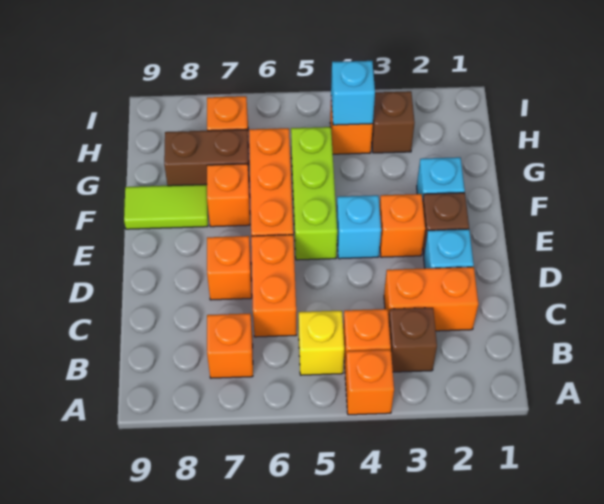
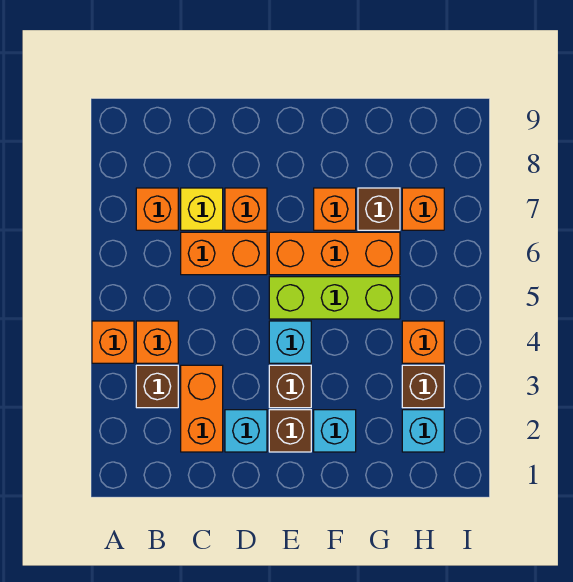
yellow brick B5 level 1 -> yellow brick C7 level 1
orange brick E3 level 1 -> brown brick E3 level 1
lime tile F8:F9 level 1 -> none
brown brick G7:G8 level 1 -> brown brick G7 level 1
cyan brick H4 level 2 -> cyan brick H2 level 1

